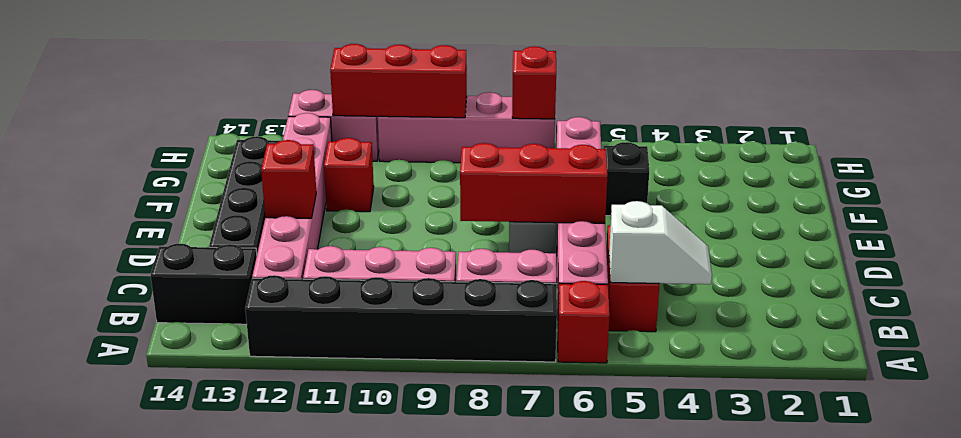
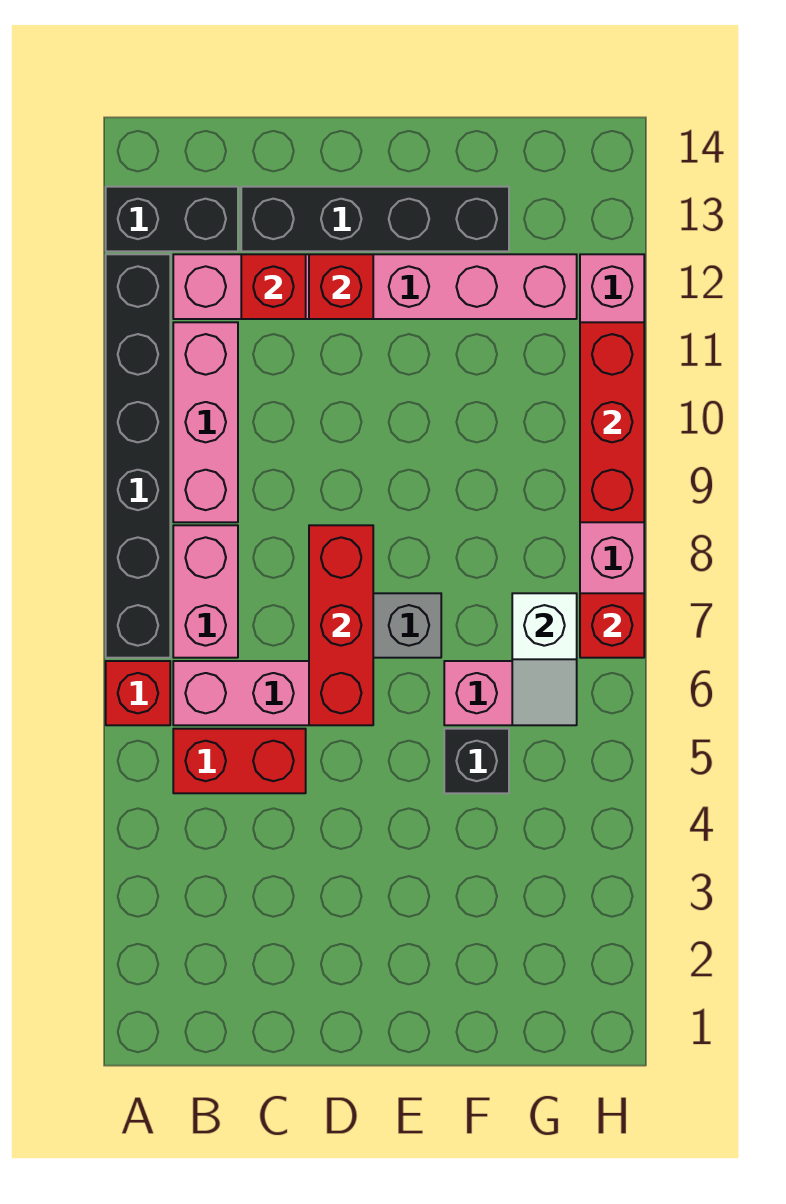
white slope B4:B5 level 2 top 5 -> white slope G6:G7 level 2 top 7
black brick B13:B14 level 1 -> black brick A13:B13 level 1
red brick F11 level 1 -> red brick C12 level 2

